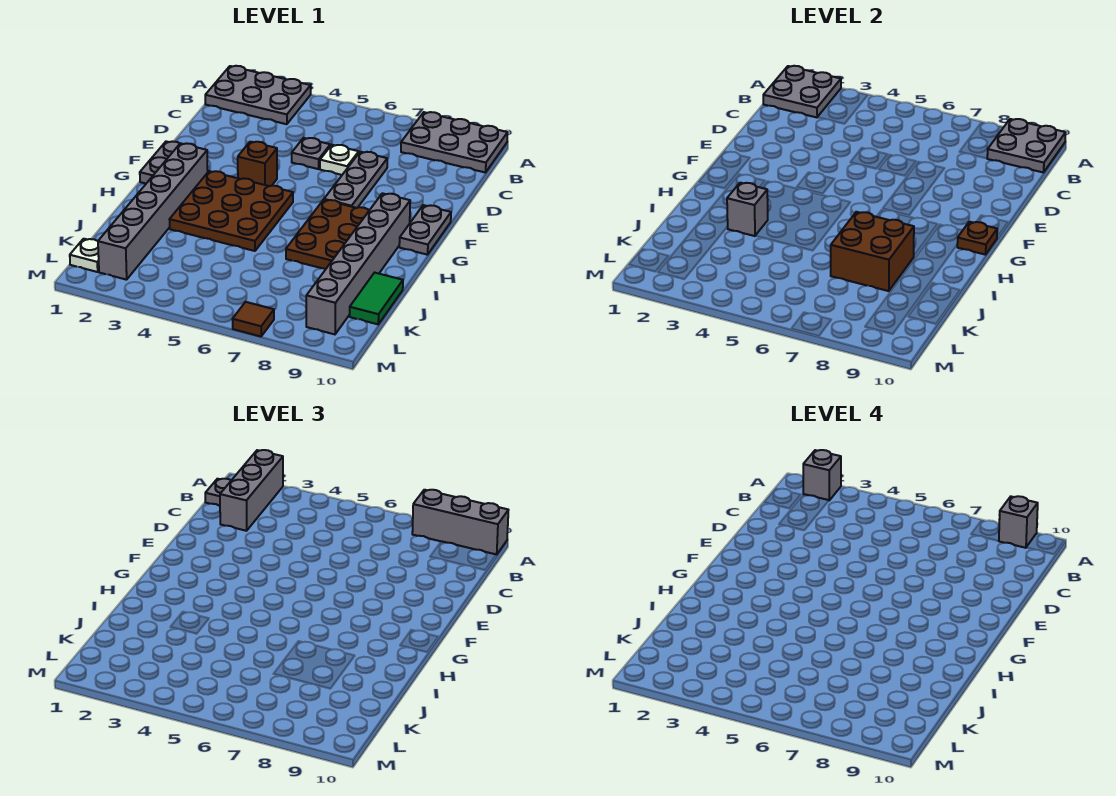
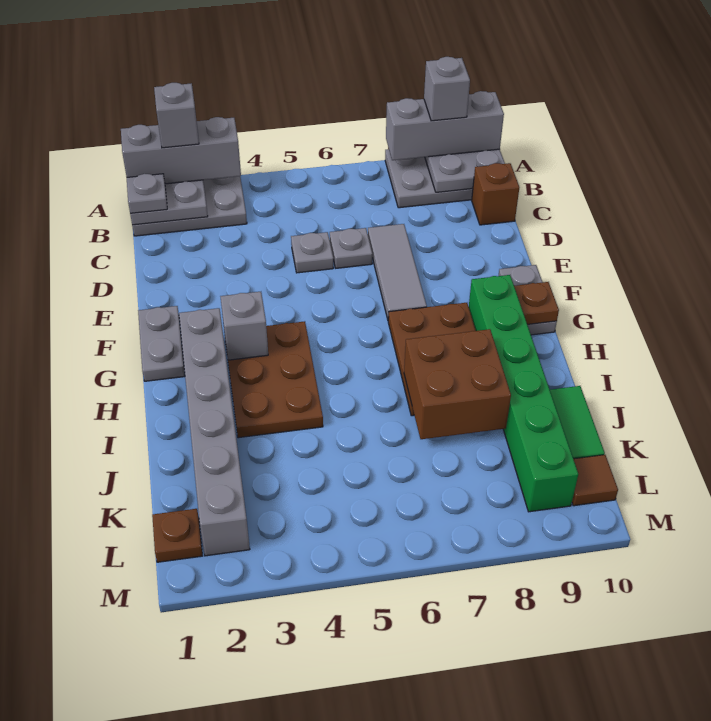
grey brick A2:C2 level 3 -> grey brick A1:A3 level 3
white plate D6 level 1 -> grey plate D6 level 1
grey plate D7:F7 level 1 -> grey tile D7:F7 level 1
brown brick F4 level 1 -> brown brick C10 level 1
brown plate G3:I5 level 1 -> brown plate G3:I4 level 1
grey brick G9:L9 level 1 -> green brick G9:L9 level 1
grey brick I3 level 2 -> grey brick G3 level 2
white plate L1 level 1 -> brown plate L1 level 1
brown tile M7 level 1 -> brown tile L10 level 1

